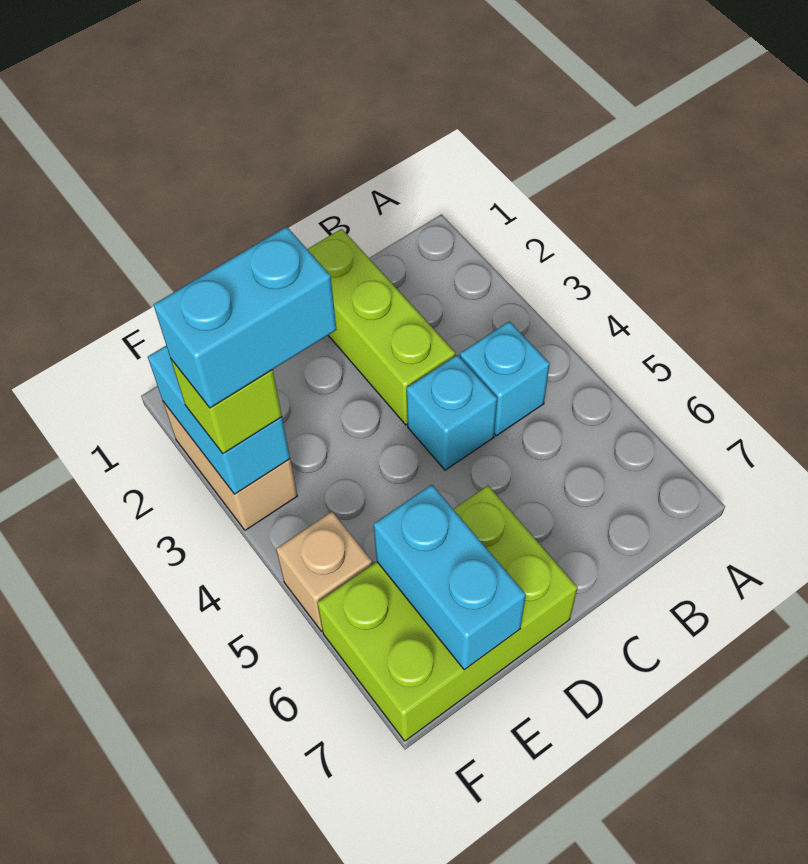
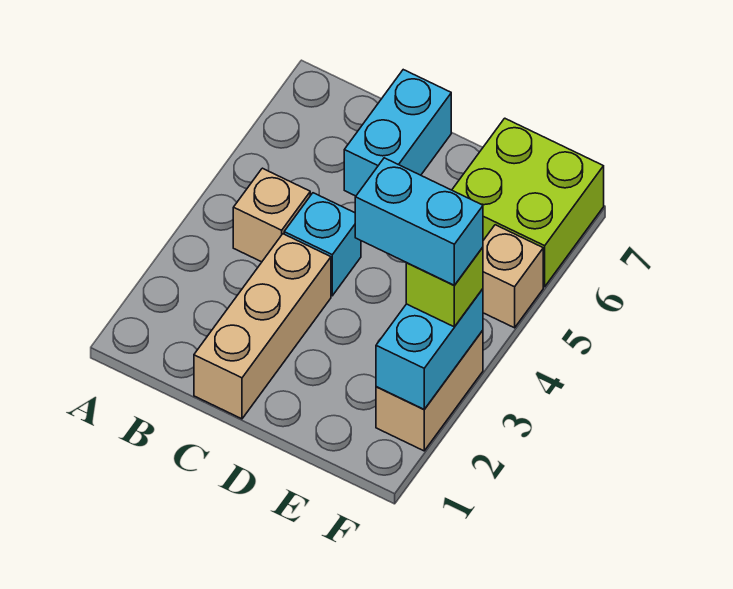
cyan brick B4 level 1 -> tan brick B4 level 1
lime brick C1:C3 level 1 -> tan brick C1:C3 level 1
lime brick D6:F7 level 1 -> lime brick E6:F7 level 1
cyan brick E6:E7 level 2 -> cyan brick C6:C7 level 1

